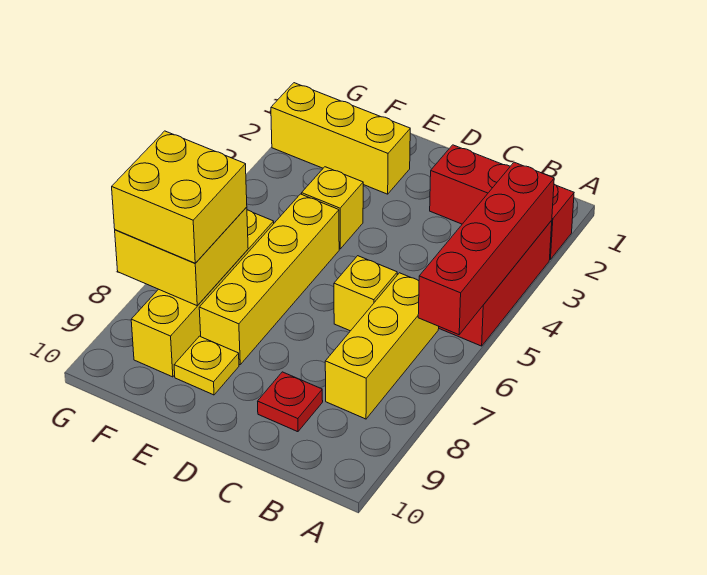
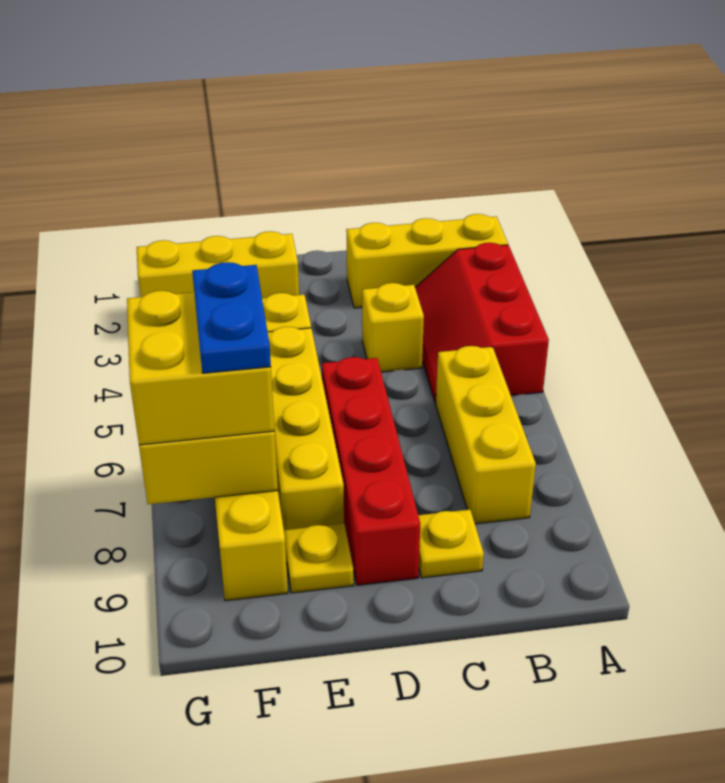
red brick A2:C2 level 1 -> yellow brick A2:C2 level 1
red brick A3:A6 level 2 -> red brick D6:D9 level 1
yellow brick C6 level 1 -> yellow brick C4 level 1
red plate C9 level 1 -> yellow plate C9 level 1
none -> blue plate F7:F8 level 4

